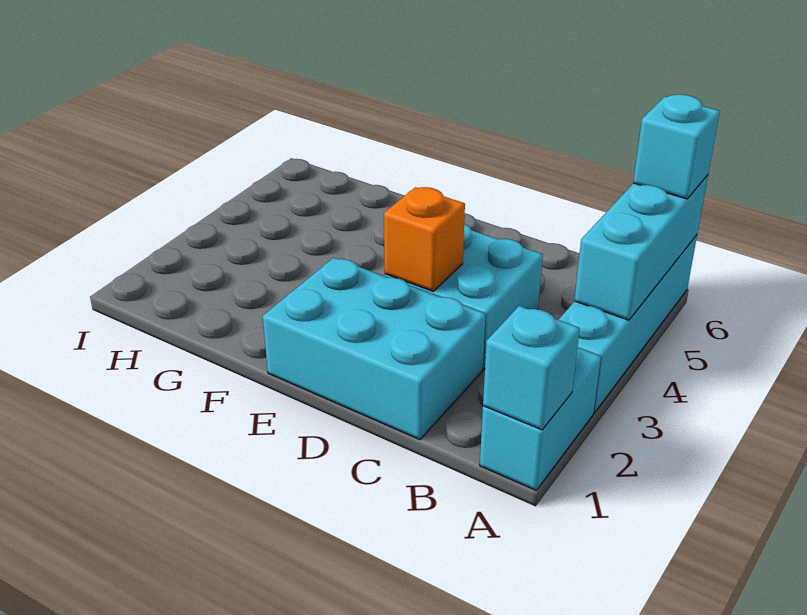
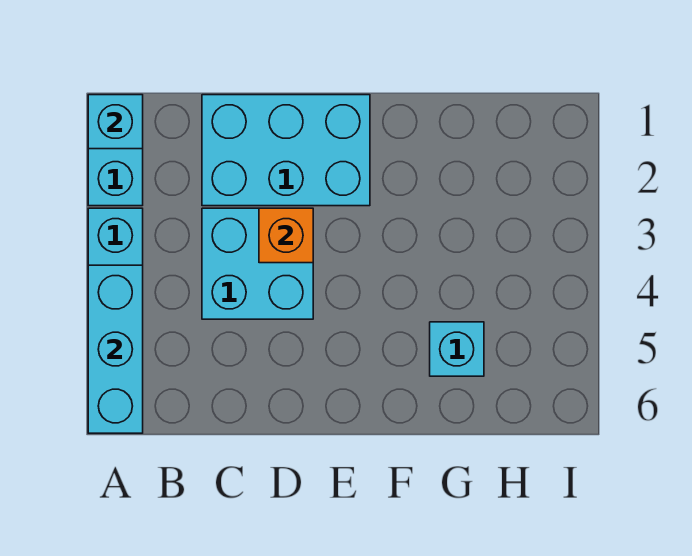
cyan brick A6 level 3 -> cyan brick G5 level 1

